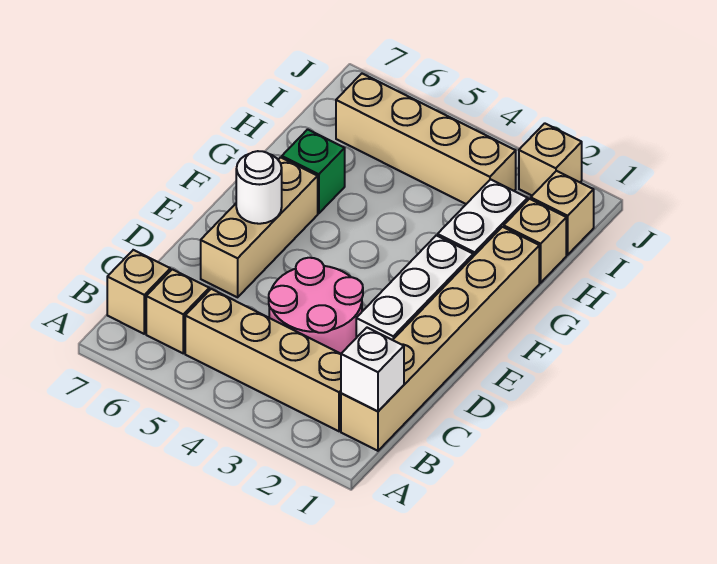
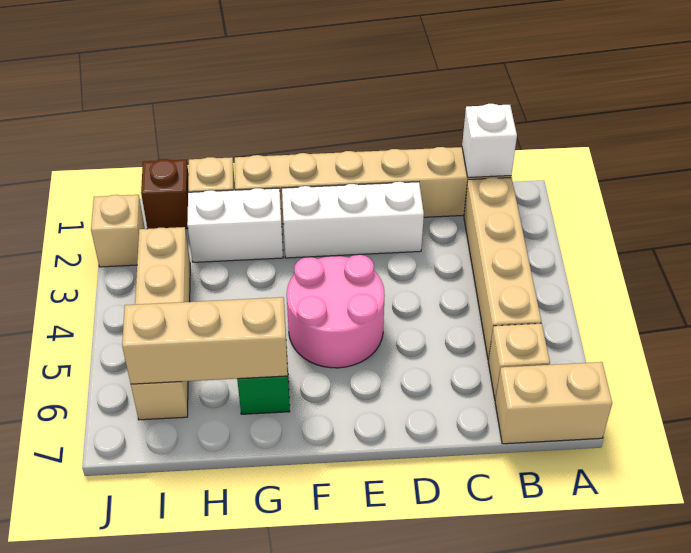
tan brick B7 level 1 -> tan brick A7:B7 level 1
pink round brick C3:D4 level 1 -> pink round brick E4:F5 level 1
tan brick D6:F6 level 1 -> tan brick G6:I6 level 2
white round brick E6 level 2 -> none
tan brick I1 level 1 -> brown brick I1 level 1

